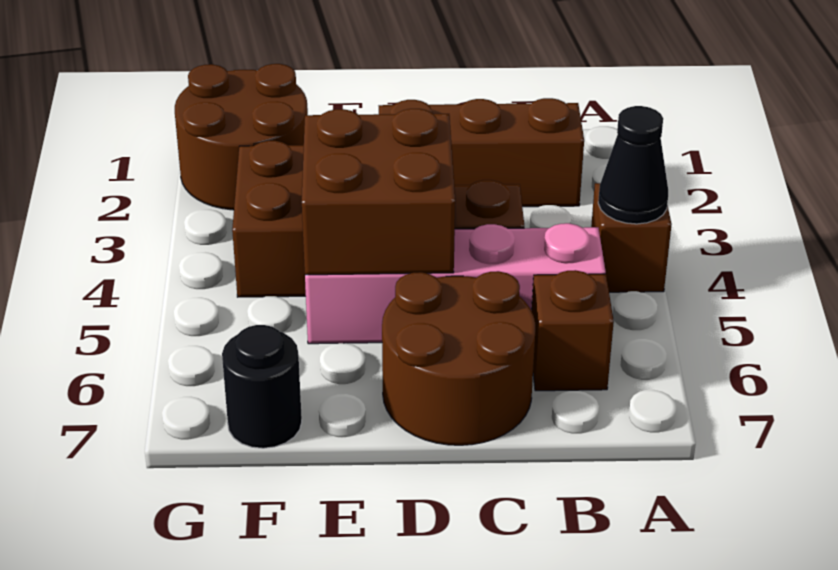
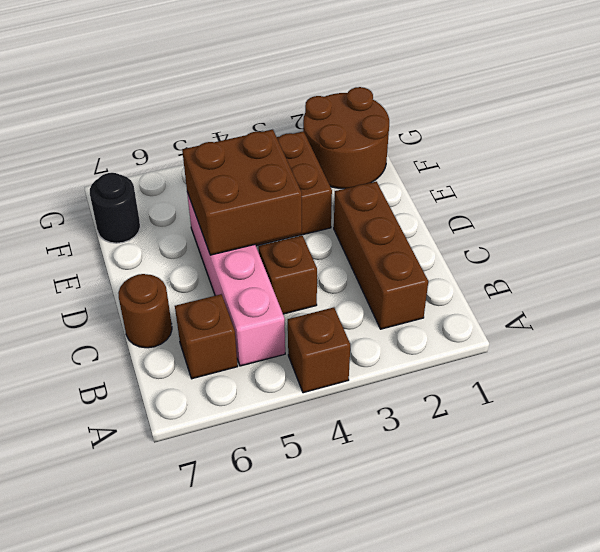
black cone A4 level 2 -> none
brown round brick C6:D7 level 1 -> brown round brick C7 level 1

